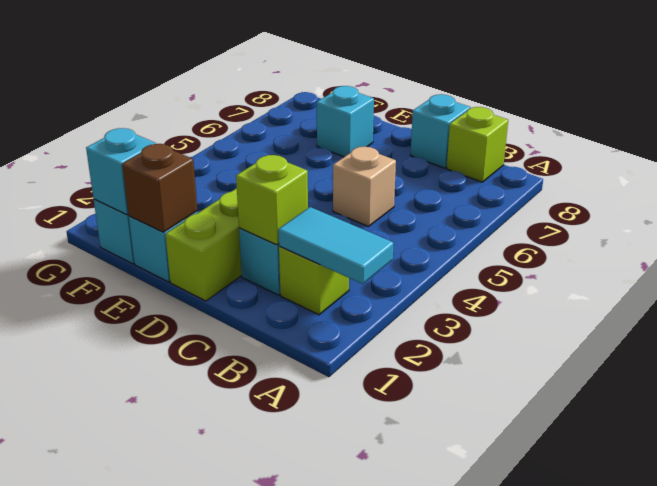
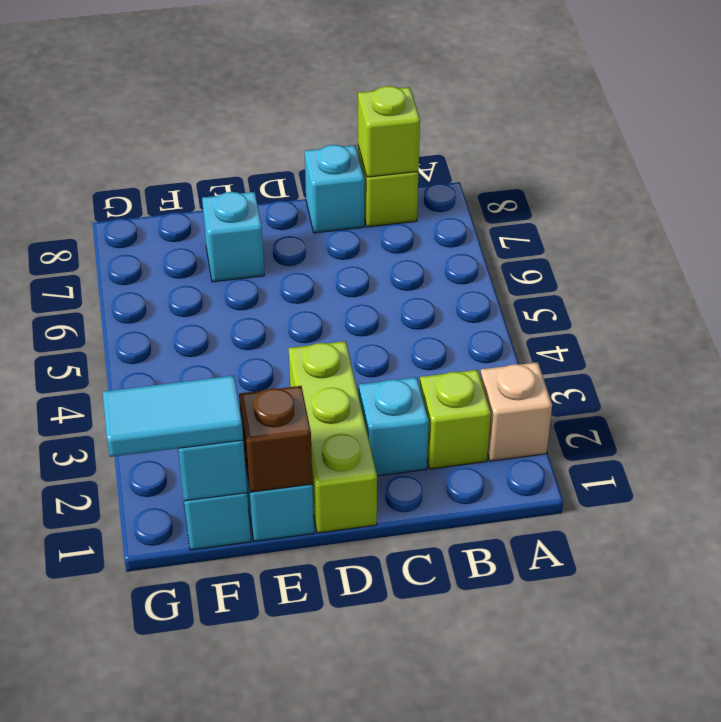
cyan tile A2:B2 level 2 -> cyan tile F1:G1 level 3
lime brick C2 level 2 -> lime brick B8 level 2
tan brick C5 level 1 -> tan brick A2 level 1

